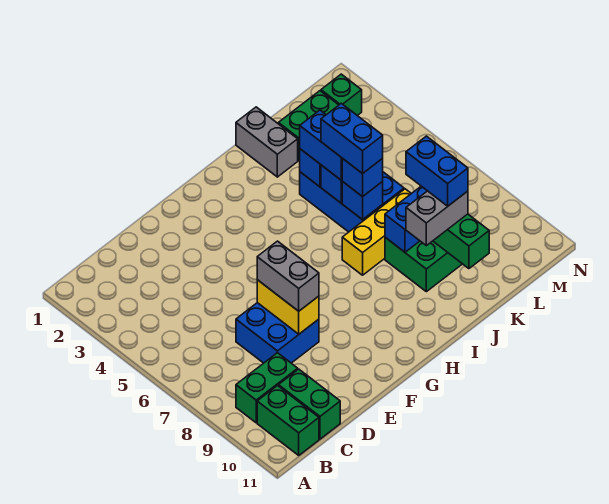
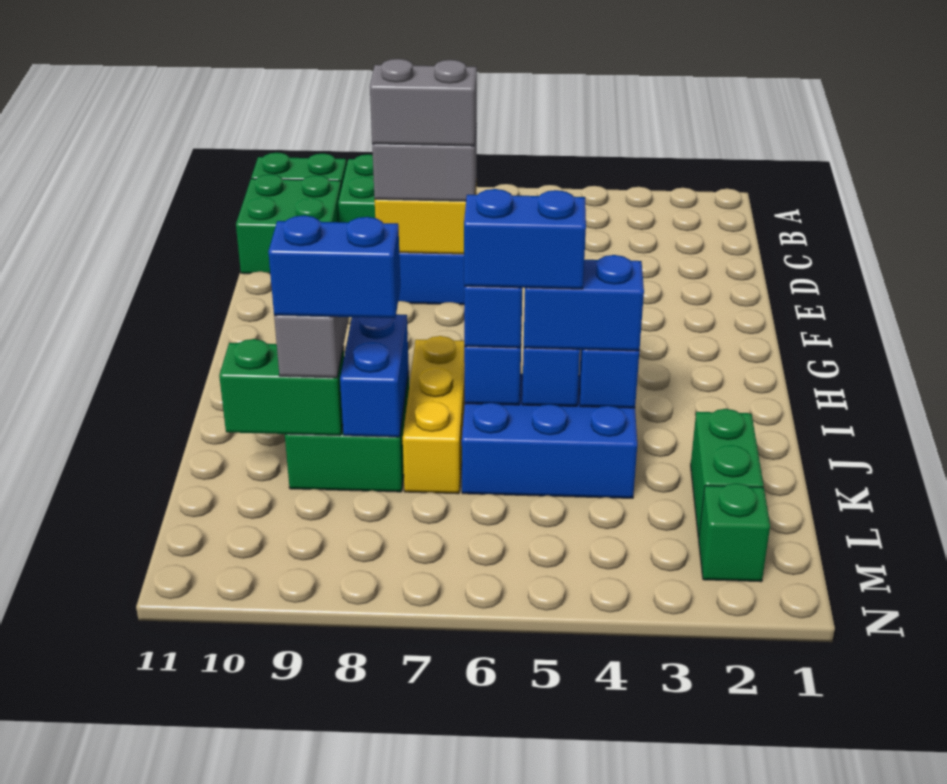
green brick C10:C11 level 1 -> green brick C10:D11 level 1
grey brick J1:J2 level 1 -> grey brick E7:E8 level 4

